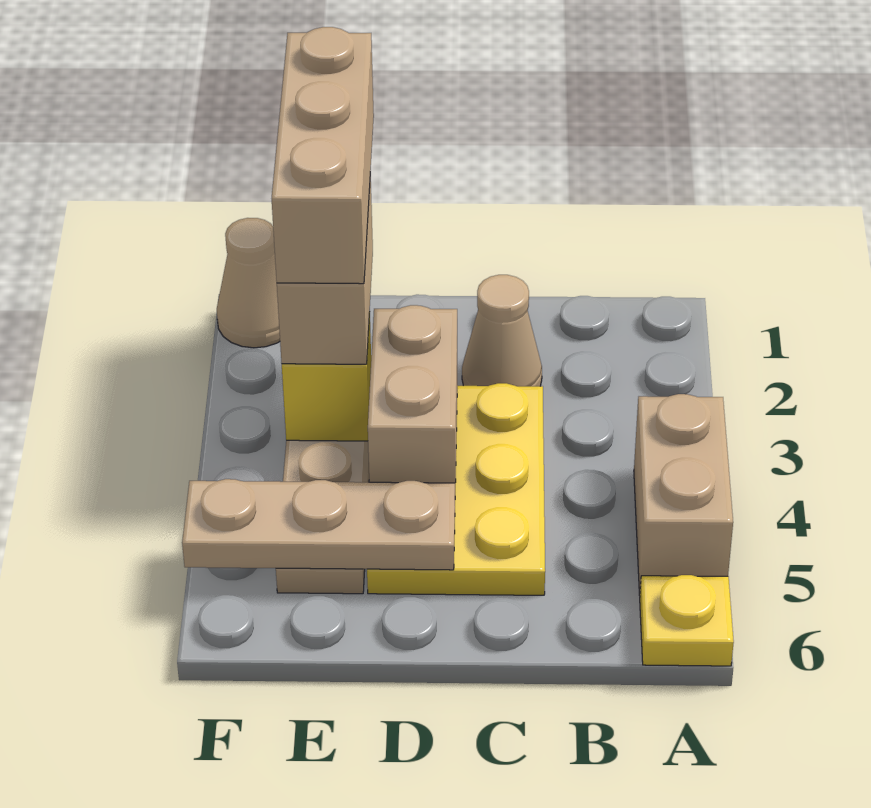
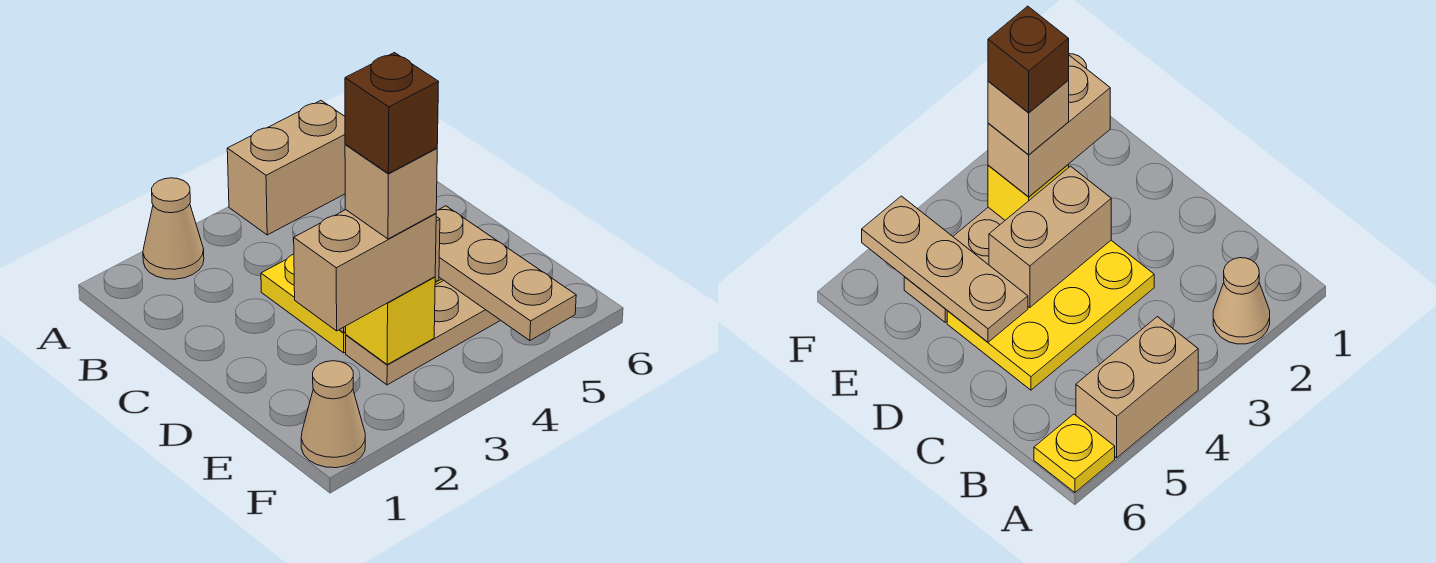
tan cone C2 level 1 -> tan cone A2 level 1
tan brick E1:E3 level 4 -> tan brick E3 level 4
none -> brown brick E3 level 5

